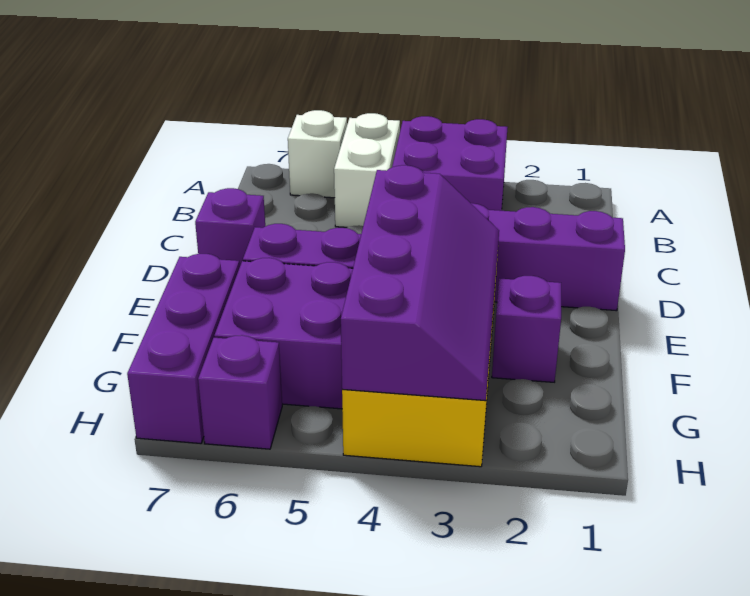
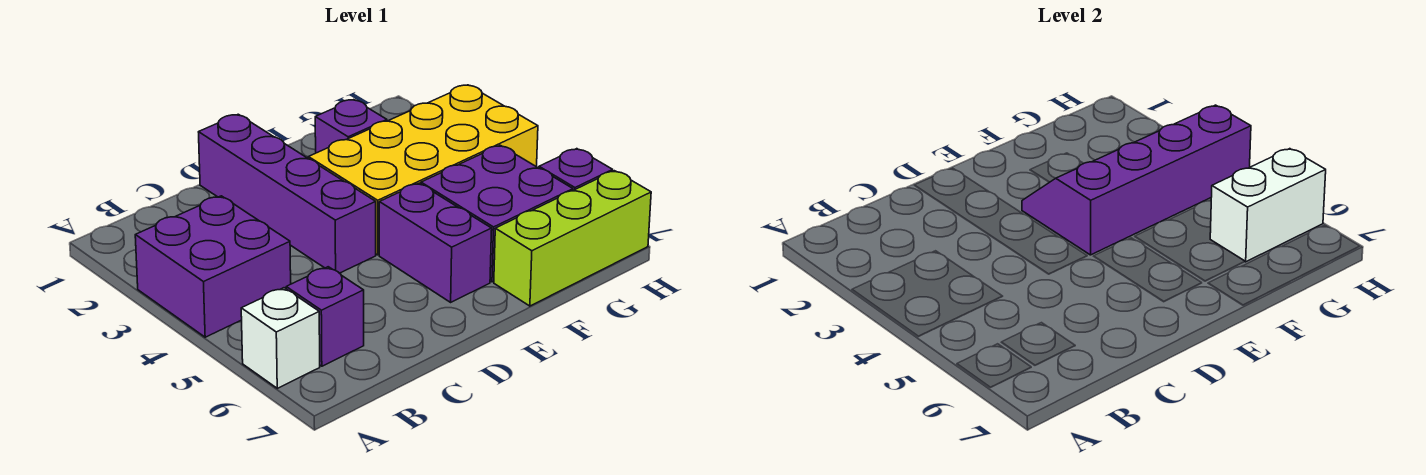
white brick A5:B5 level 1 -> white brick G6:H6 level 2
purple brick D7 level 1 -> purple brick B6 level 1
purple brick F7:H7 level 1 -> lime brick F7:H7 level 1

